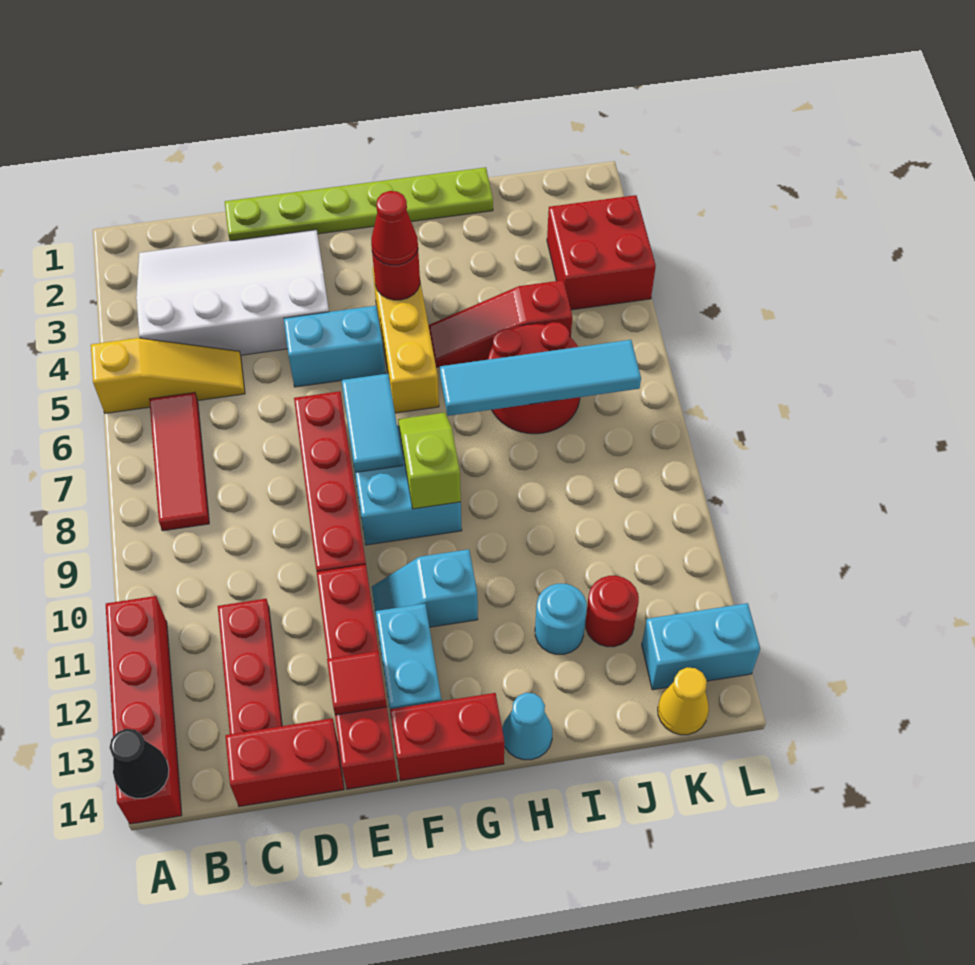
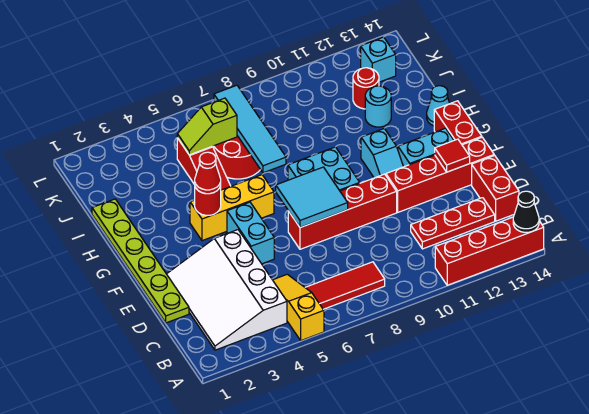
cyan tile F7:F8 level 2 -> cyan tile E7:F8 level 2
lime slope G8:G9 level 2 top 9 -> lime slope J5:J6 level 2 top 6
red brick K3:L4 level 1 -> none
cyan brick K13:L13 level 1 -> cyan brick K13 level 1
yellow cone K14 level 1 -> none

